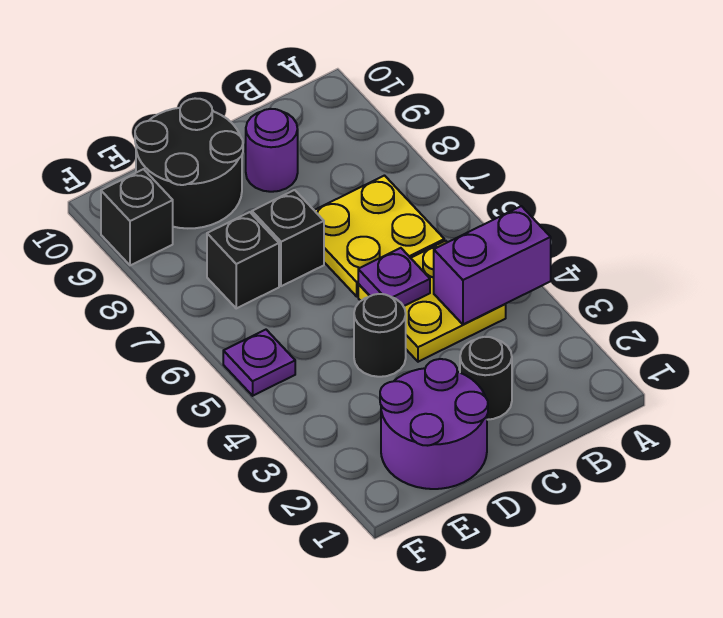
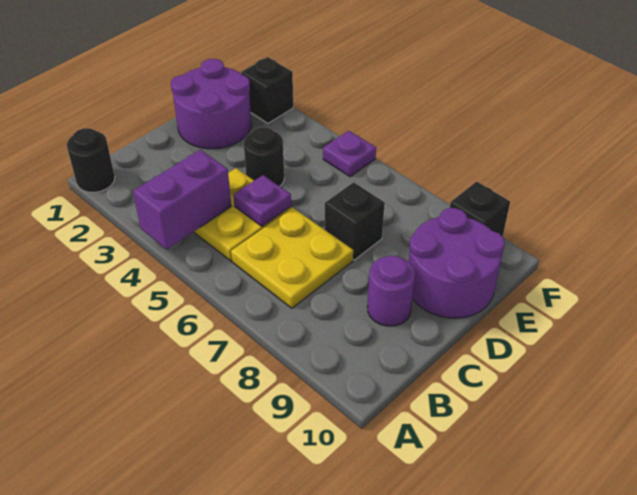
black round brick C2 level 1 -> black round brick A1 level 1
black round brick D9:E10 level 1 -> purple round brick D9:E10 level 1
black brick E7 level 1 -> black brick F2 level 1

